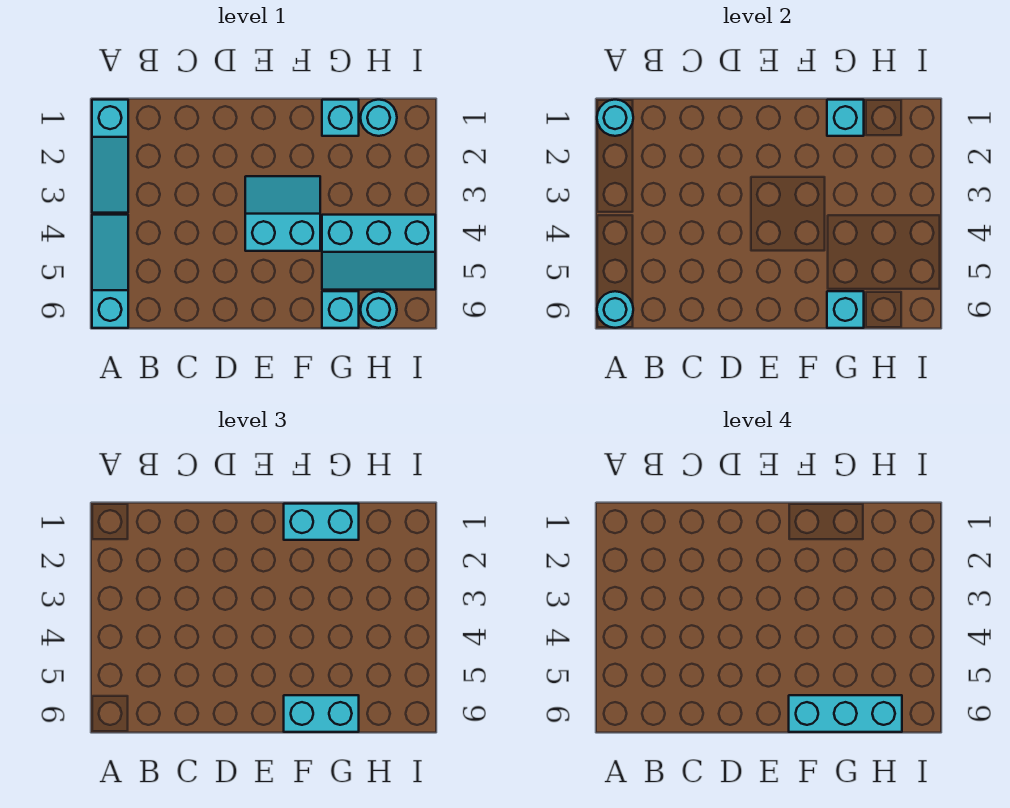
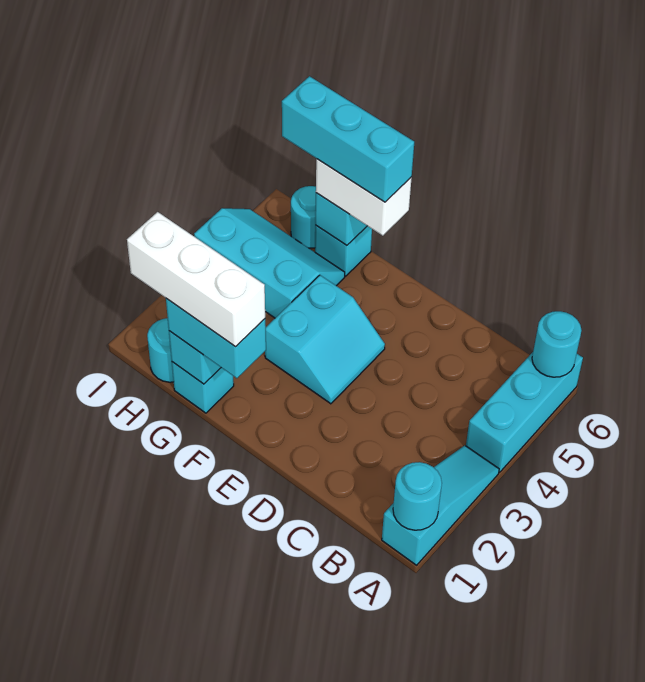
cyan slope A4:A6 level 1 top 6 -> cyan brick A4:A6 level 1
cyan slope E3:F4 level 1 top 4 -> cyan slope E3:F4 level 1 top F
none -> white brick F1:H1 level 4
cyan brick F6:G6 level 3 -> white brick F6:G6 level 3

